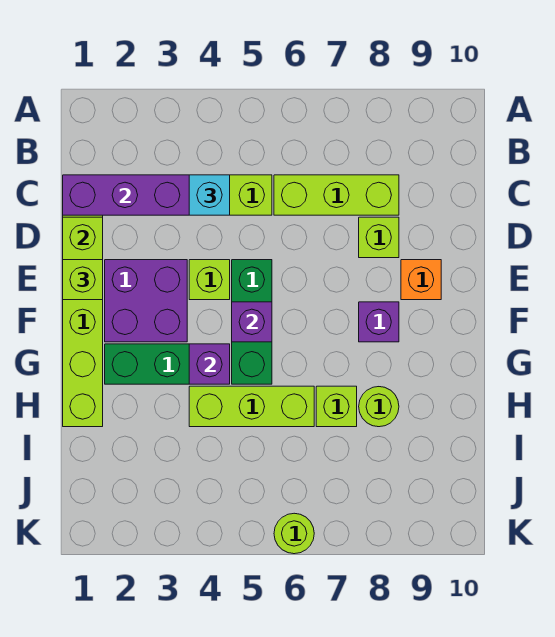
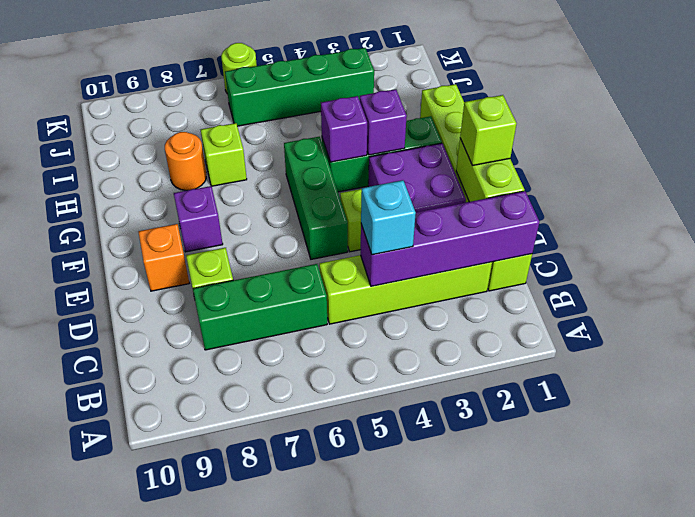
lime brick C6:C8 level 1 -> green brick C6:C8 level 1
purple brick F5 level 2 -> purple brick G3 level 2
lime brick H4:H6 level 1 -> none
lime round brick H8 level 1 -> orange round brick H8 level 1
none -> green brick J3:J6 level 1

